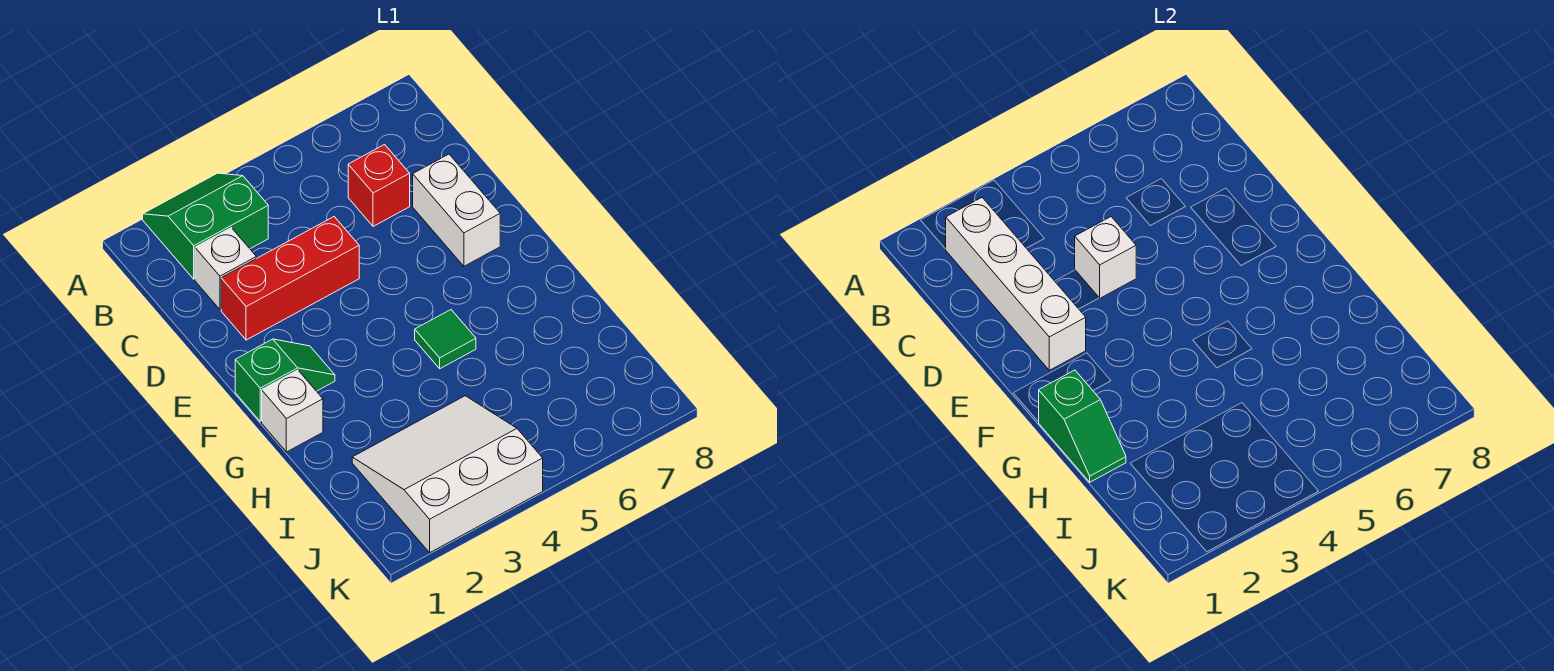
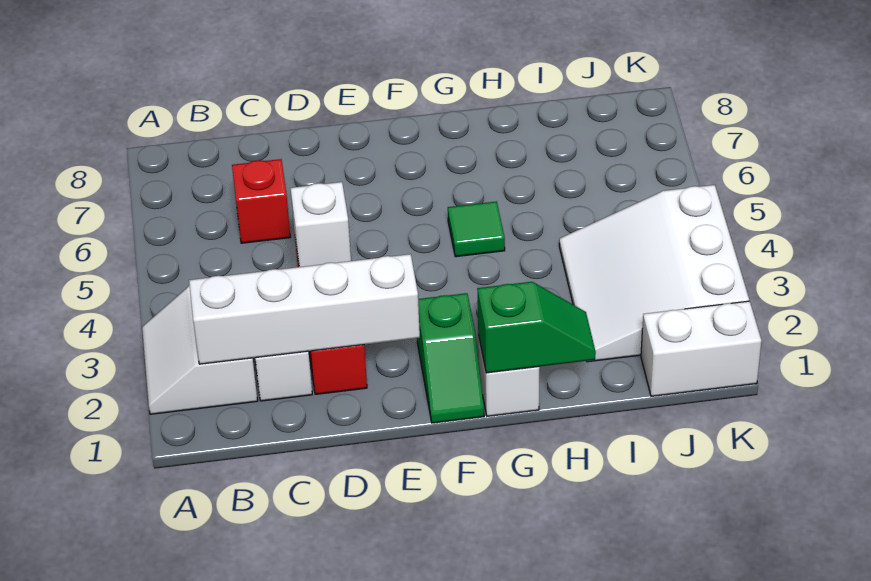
green slope A2:B3 level 1 top B -> white slope A2:B3 level 1 top B
white brick D7:E7 level 1 -> white brick J1:K1 level 1
green slope F1:F2 level 1 top 1 -> green slope F1:F2 level 1 top 2

